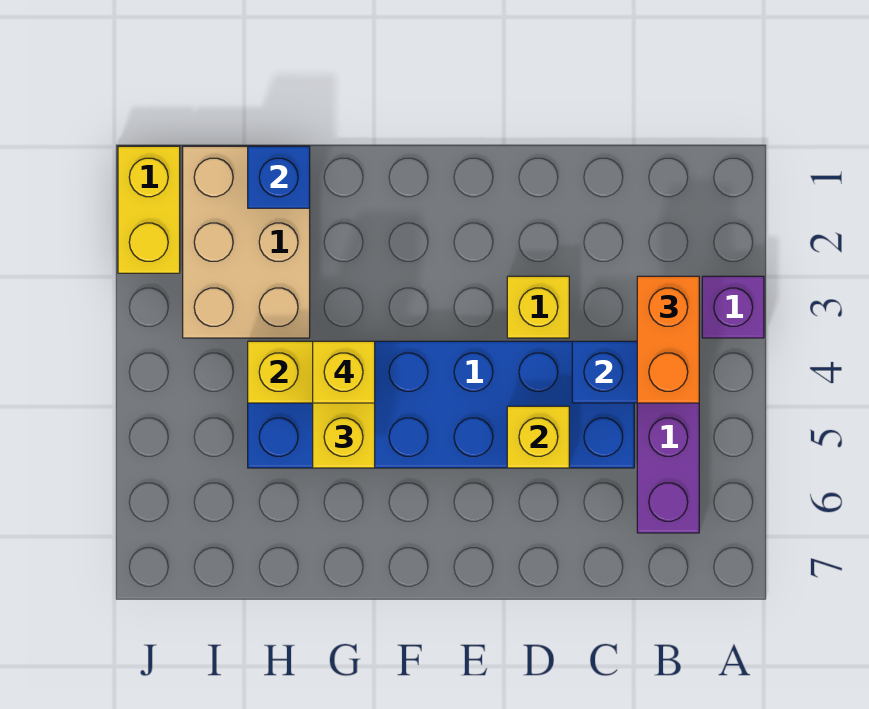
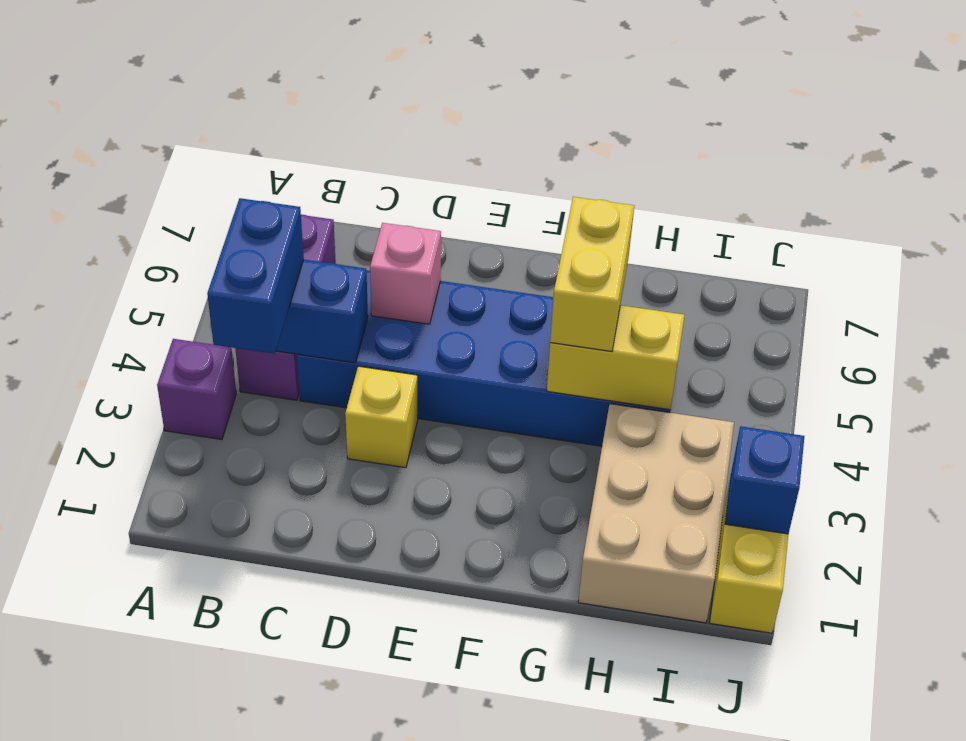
orange brick B3:B4 level 3 -> blue brick B3:B4 level 3
yellow brick D5 level 2 -> pink brick D5 level 2
yellow brick G4 level 4 -> none
blue brick H1 level 2 -> blue brick J2 level 2

